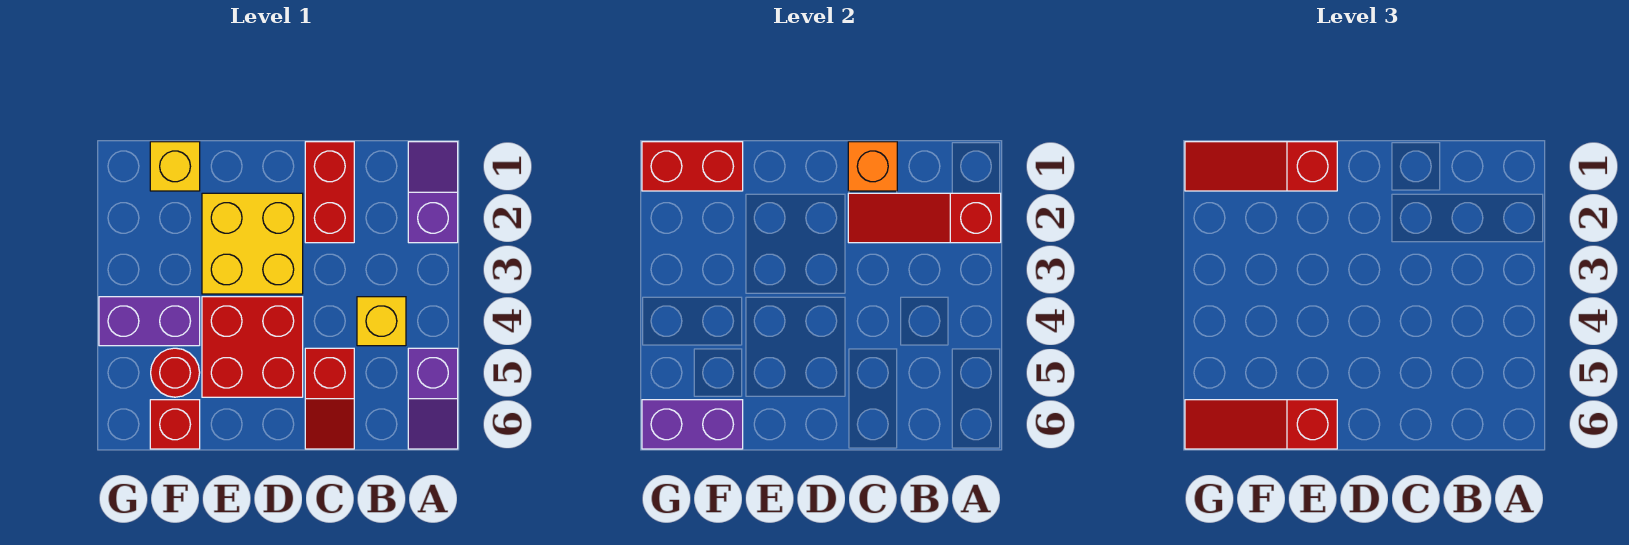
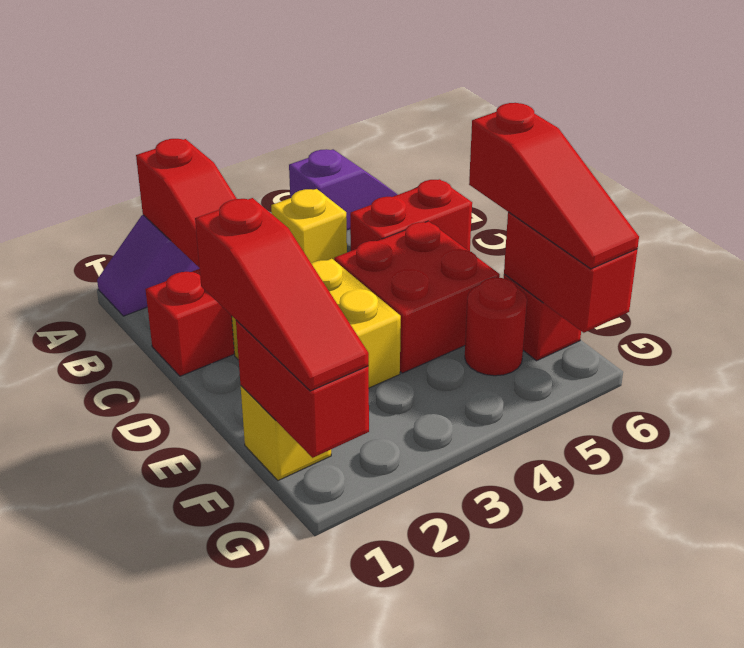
orange brick C1 level 2 -> none
red slope C5:C6 level 1 top 5 -> red brick C5:C6 level 1
purple brick F4:G4 level 1 -> none
purple brick F6:G6 level 2 -> red brick F6:G6 level 2

